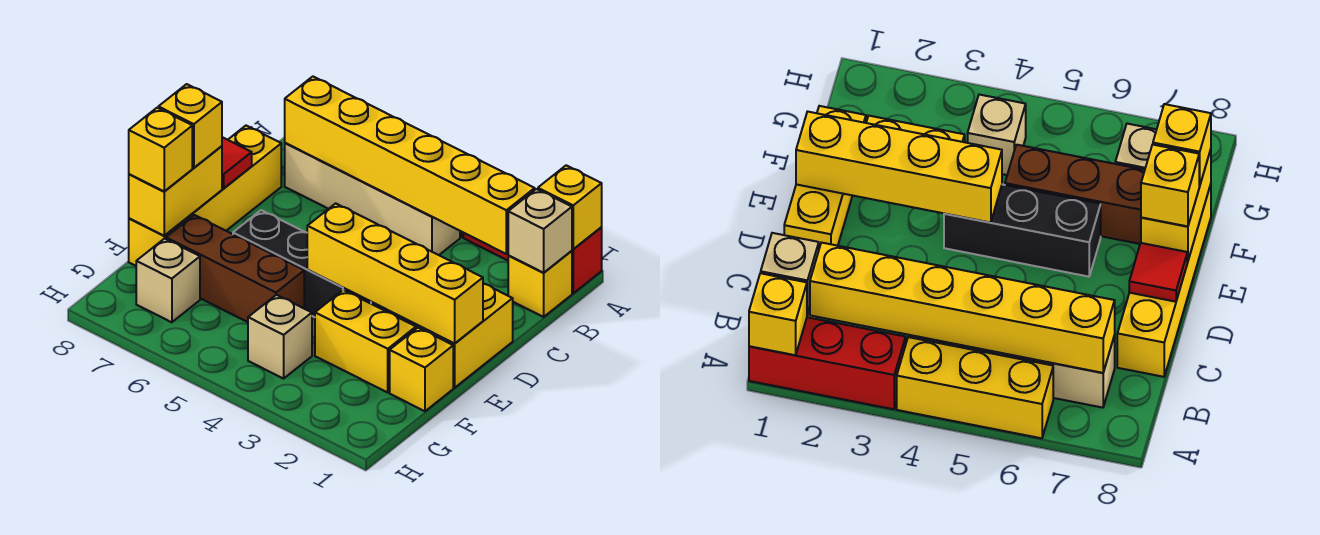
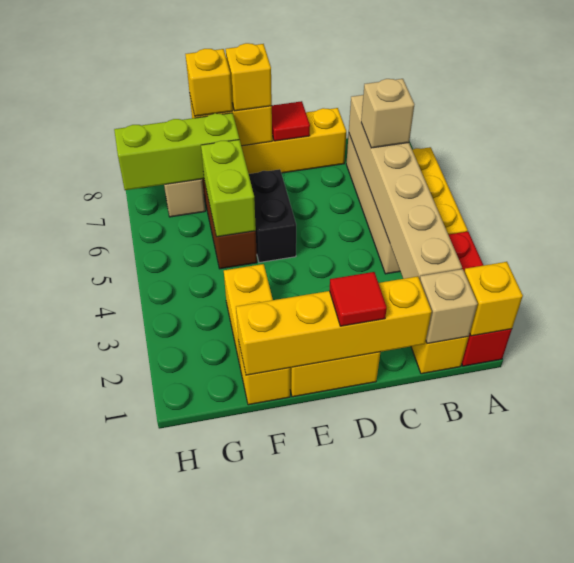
yellow brick B2:B7 level 2 -> tan brick B2:B7 level 2
none -> red tile D1 level 3
yellow brick E1:E4 level 2 -> yellow brick C1:F1 level 2
black brick E4:E6 level 1 -> black brick E5:E6 level 1
none -> lime brick F5:F6 level 2
none -> lime brick F7:H7 level 2
tan brick G4 level 1 -> tan brick B6 level 3

